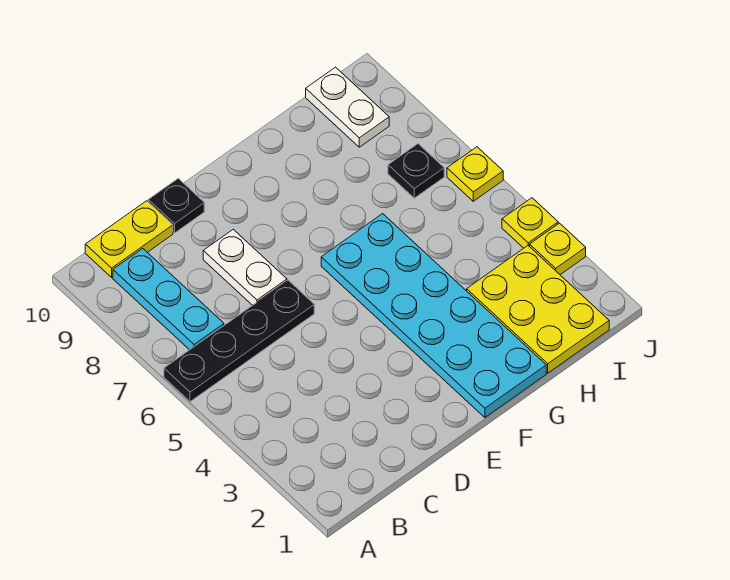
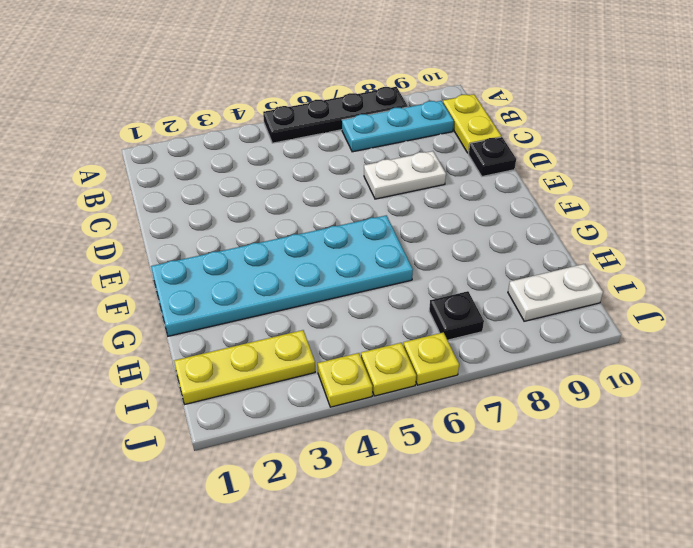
black plate A6:D6 level 1 -> black plate A5:A8 level 1
yellow plate H1:I3 level 1 -> yellow plate I1:I3 level 1
yellow plate J3 level 1 -> yellow plate J5 level 1

